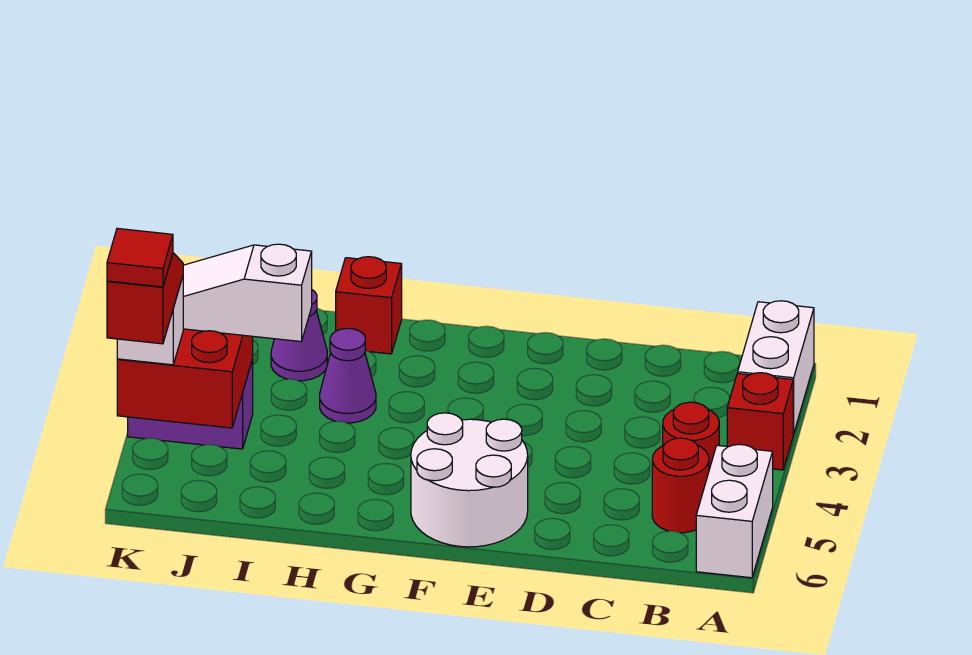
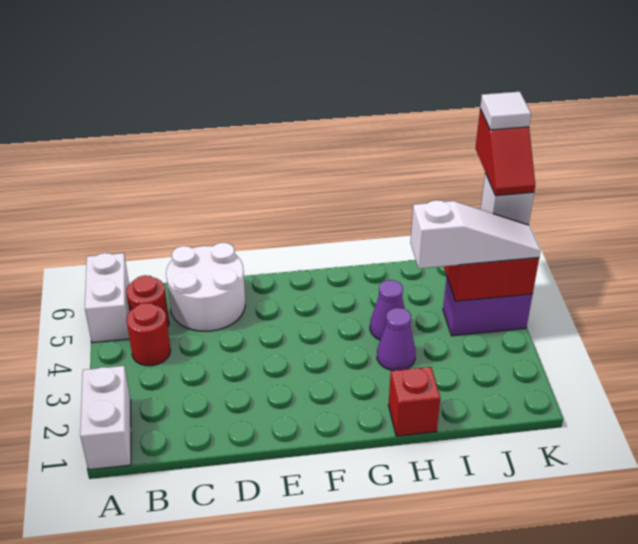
red brick A3 level 1 -> none
white round brick E5:F6 level 1 -> white round brick C5:D6 level 1
purple cone I2 level 1 -> purple cone H4 level 1
red tile K6 level 5 -> white tile K6 level 5

